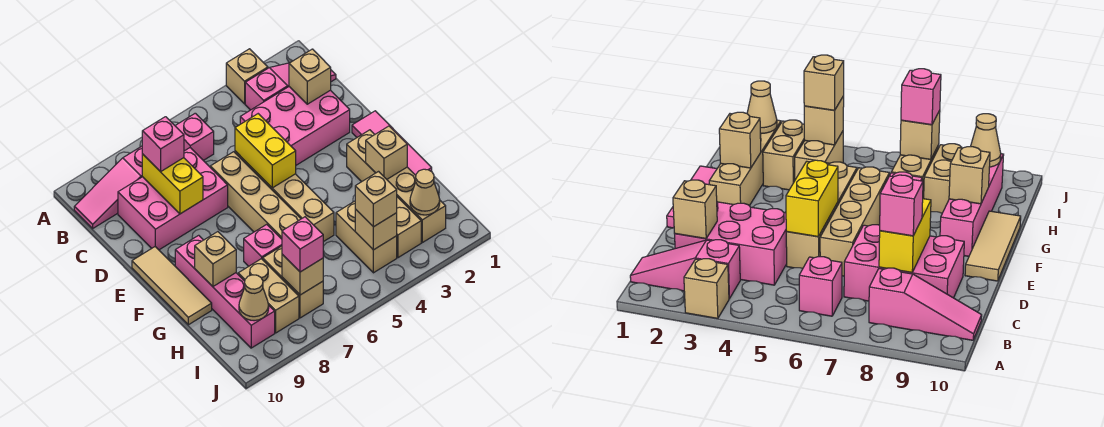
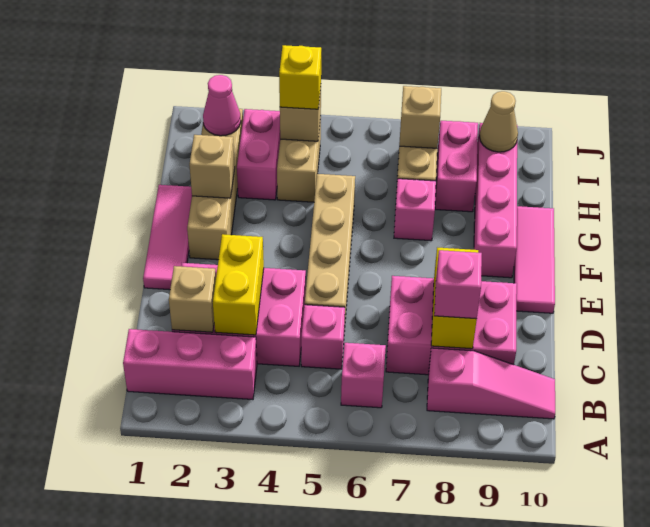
tan brick A3 level 1 -> none
pink slope B1:B3 level 1 top 3 -> pink brick B1:B3 level 1
yellow brick D5:E5 level 2 -> yellow brick C3:D3 level 2
tan brick D6:G6 level 1 -> none
tan tile E10:G10 level 1 -> pink tile E10:G10 level 1
tan brick G9 level 2 -> none
tan brick H3:I3 level 1 -> pink brick H3:I3 level 1
tan brick H8:I8 level 1 -> pink brick H8:I8 level 1
tan cone I2 level 2 -> pink cone I2 level 2
tan brick I4 level 3 -> yellow brick I4 level 3
pink brick I7 level 3 -> pink brick C5 level 1

